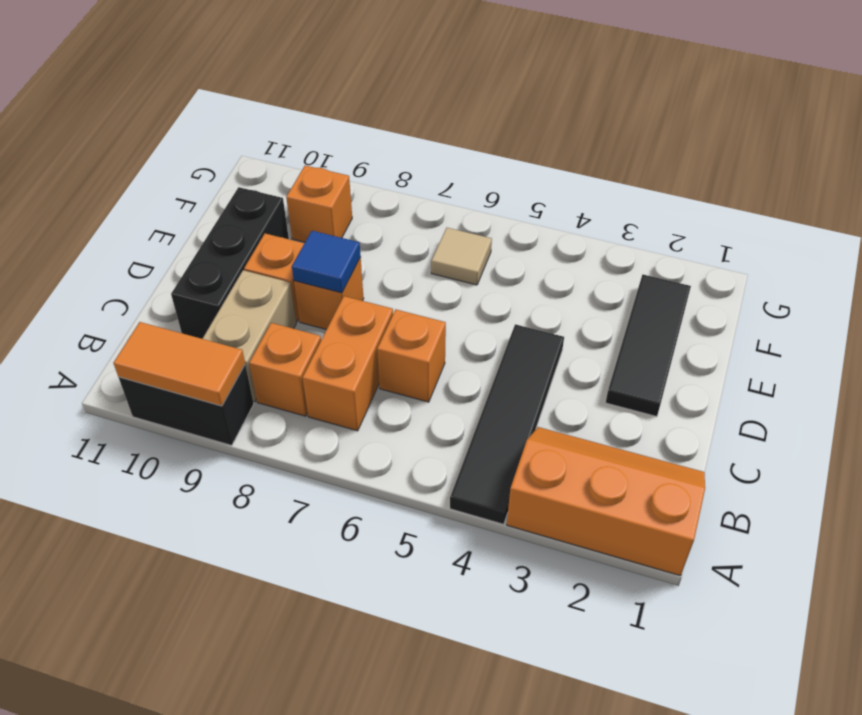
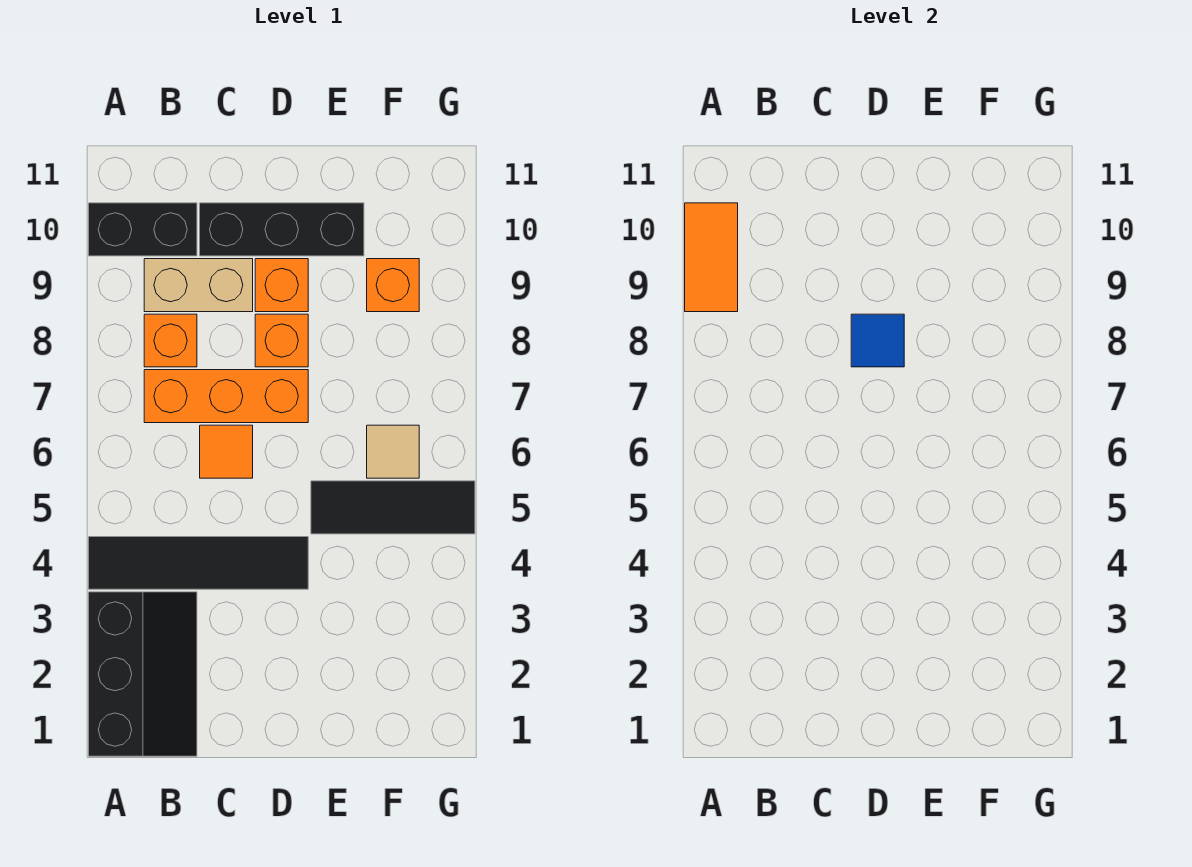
orange slope A1:B3 level 1 top A -> black slope A1:B3 level 1 top A
black brick A9:A10 level 1 -> black brick A10:B10 level 1
orange brick B7:C7 level 1 -> orange brick B7:D7 level 1
orange brick C6 level 1 -> orange tile C6 level 1
black tile D2:F2 level 1 -> black tile E5:G5 level 1

